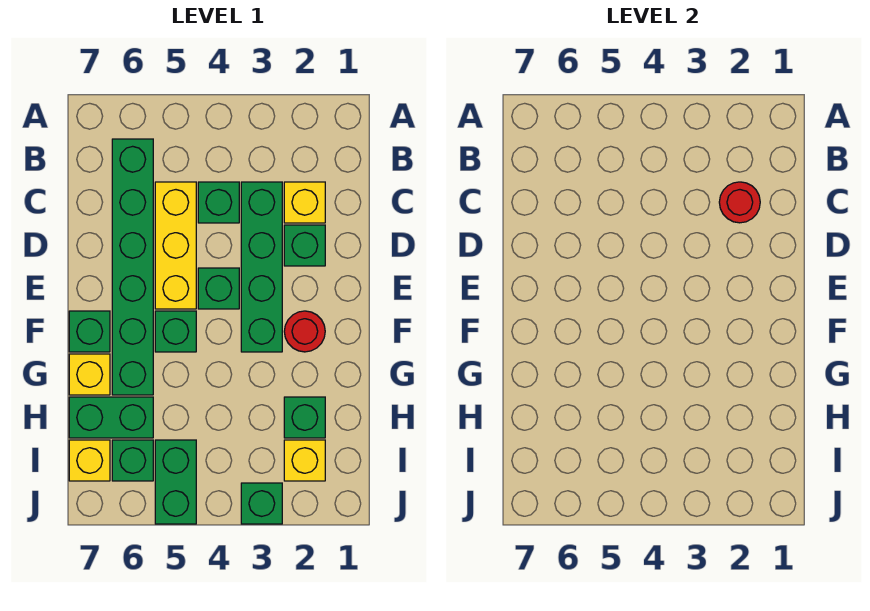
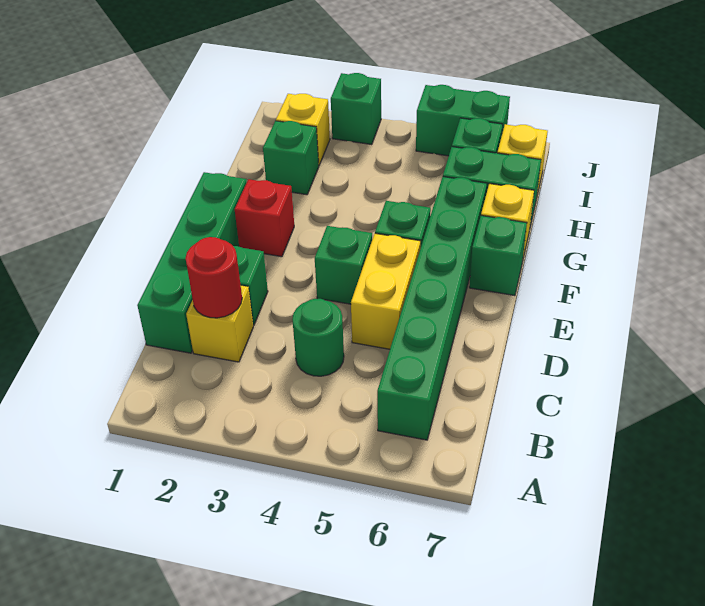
green brick C3:F3 level 1 -> green brick C1:F1 level 1
green brick C4 level 1 -> green round brick C4 level 1
yellow brick C5:E5 level 1 -> yellow brick D5:E5 level 1
red round brick F2 level 1 -> red brick F2 level 1
green brick I5:J5 level 1 -> green brick J5:J6 level 1

